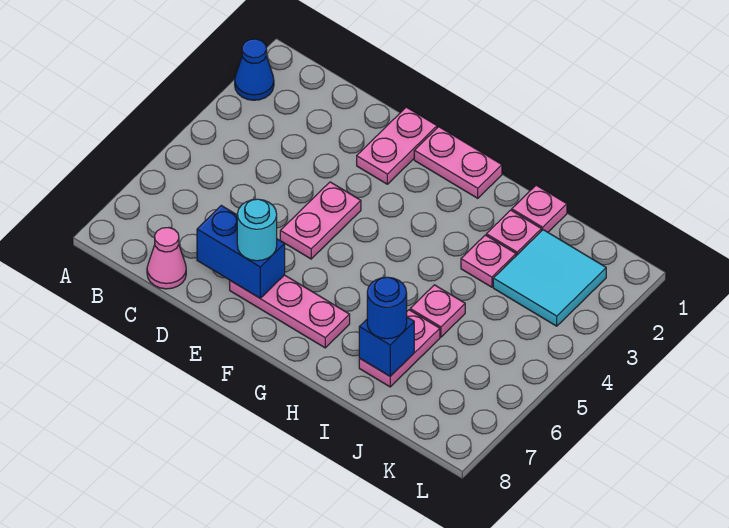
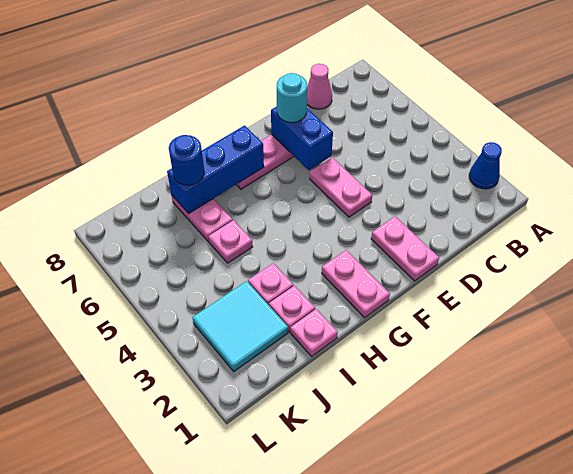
blue brick D7:E7 level 2 -> blue brick E6:E7 level 2
pink plate F1:G1 level 1 -> pink plate G1:G2 level 1
blue brick I7 level 2 -> blue brick G7:I7 level 2

